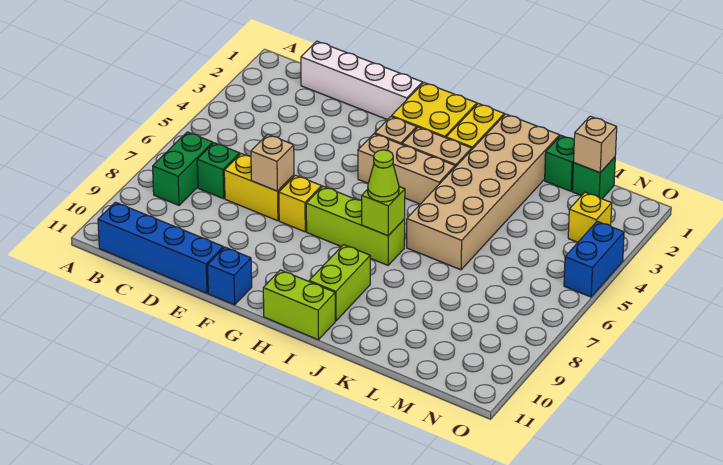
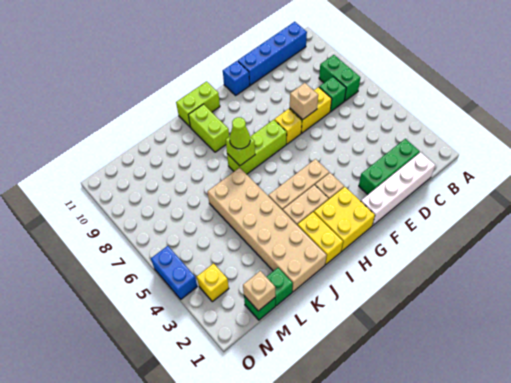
none -> green brick C2:E2 level 1

